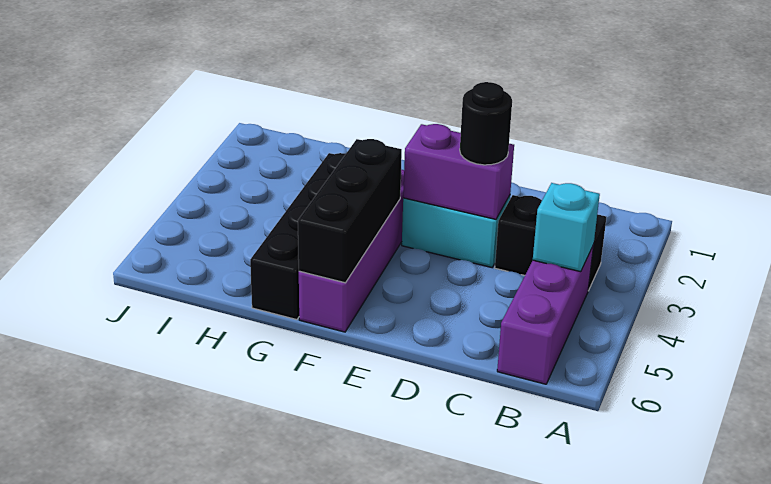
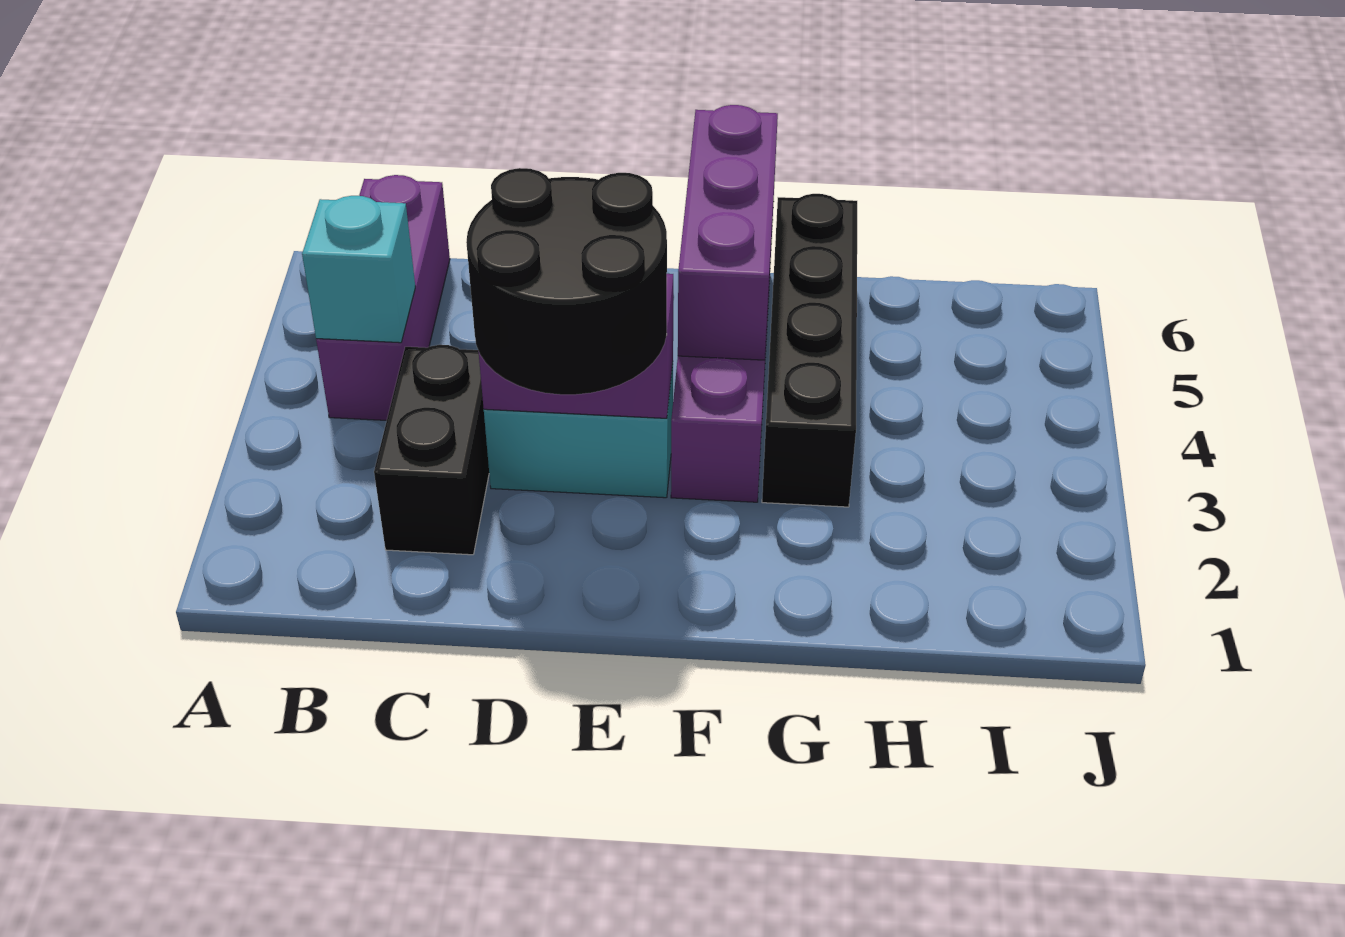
black brick B3:C3 level 1 -> black brick C2:C3 level 1
black round brick D3 level 3 -> black round brick D2:E3 level 3
black brick F4:F6 level 2 -> purple brick F4:F6 level 2

